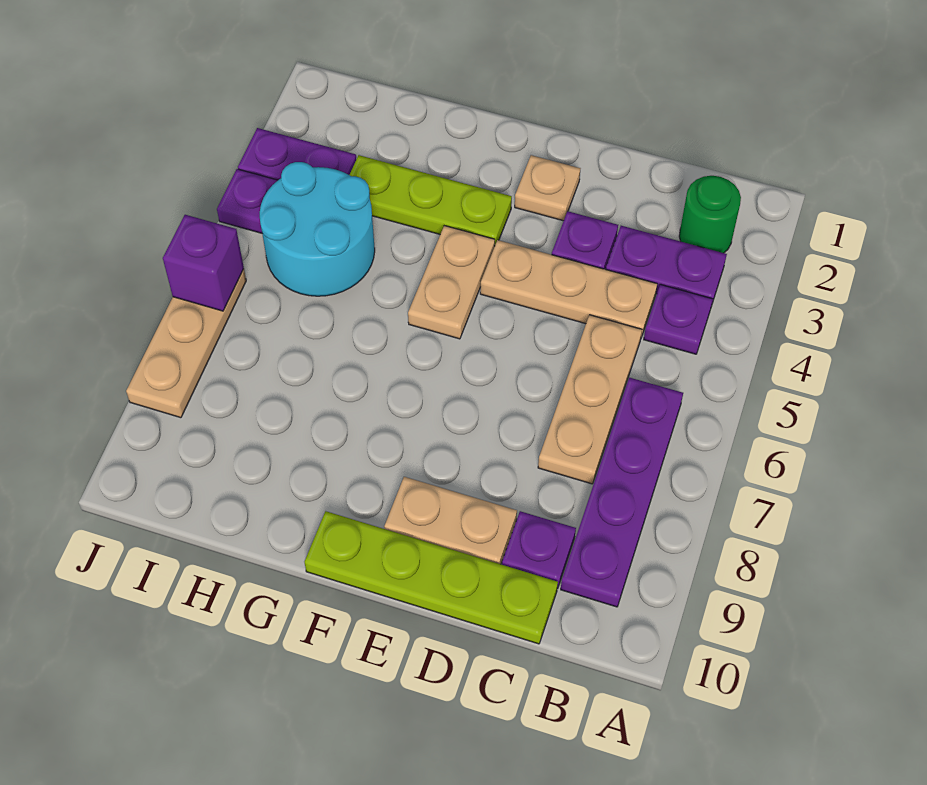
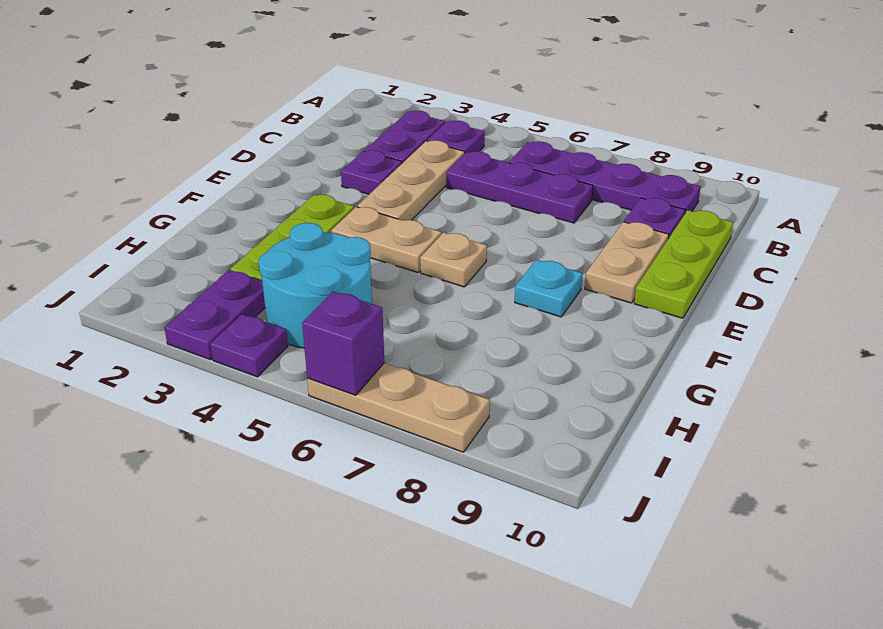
green round brick B2 level 1 -> none
tan plate C5:C7 level 1 -> purple plate C5:C7 level 1
lime plate C10:F10 level 1 -> lime plate C10:E10 level 1
tan plate E2 level 1 -> tan plate F6 level 1
none -> cyan plate F8 level 1

